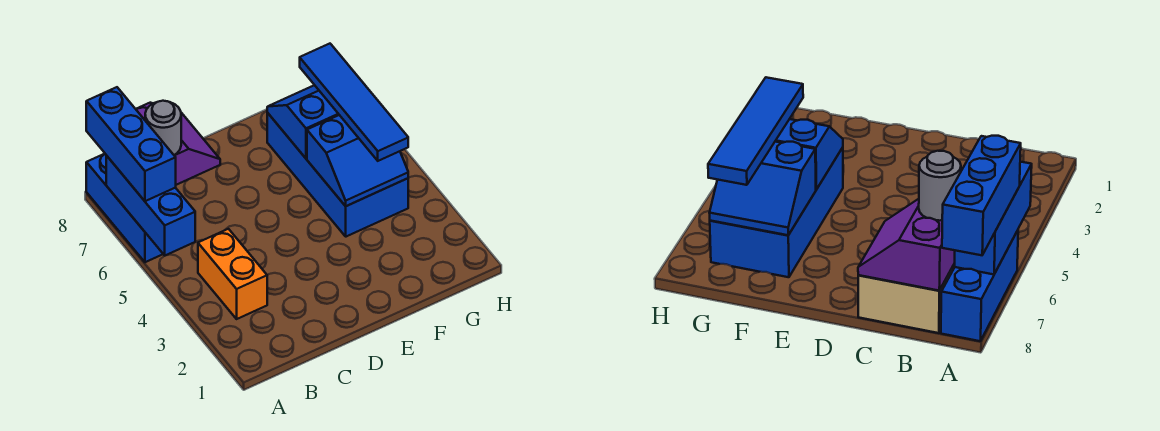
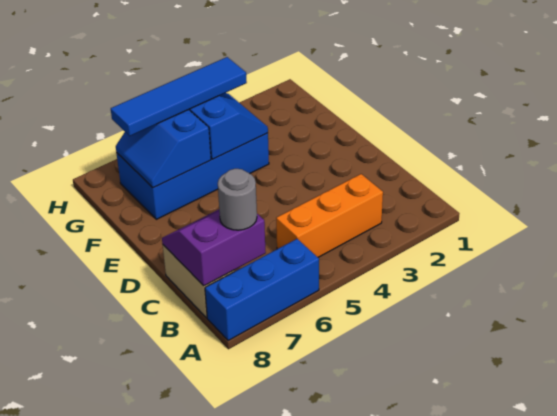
blue brick A5:A7 level 2 -> none
blue brick A6:A8 level 3 -> none
orange brick B3:B4 level 1 -> orange brick B3:B5 level 1

